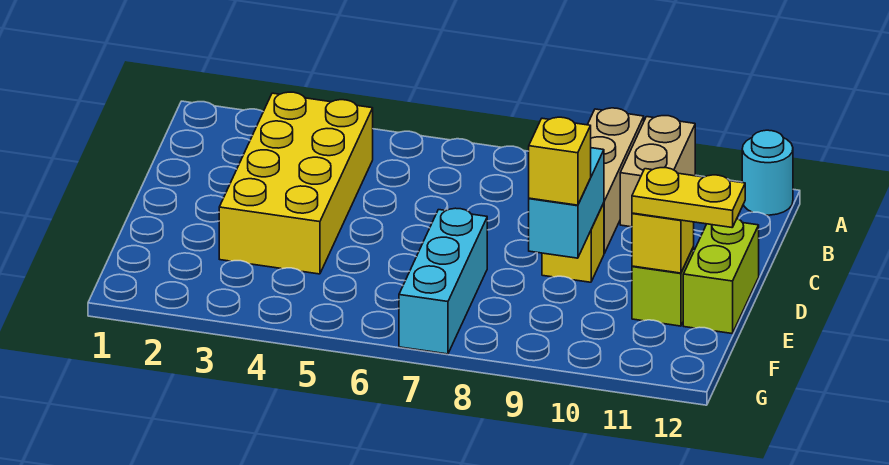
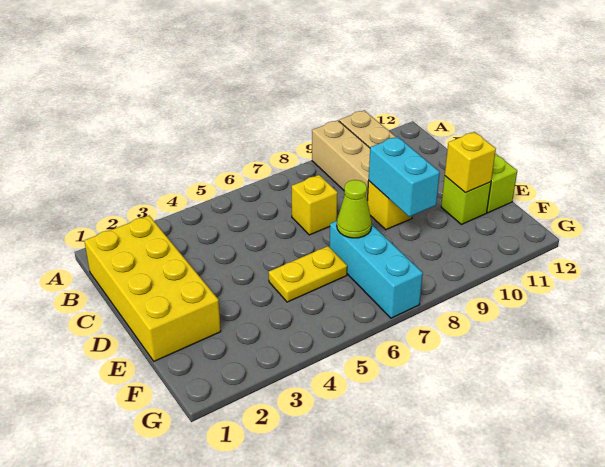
cyan round brick A12 level 1 -> none
yellow brick B3:E4 level 1 -> yellow brick B1:E2 level 1
none -> lime cone E7 level 2
yellow brick E9 level 3 -> yellow brick C7 level 1
yellow plate E11:E12 level 3 -> yellow plate E5:E6 level 1

